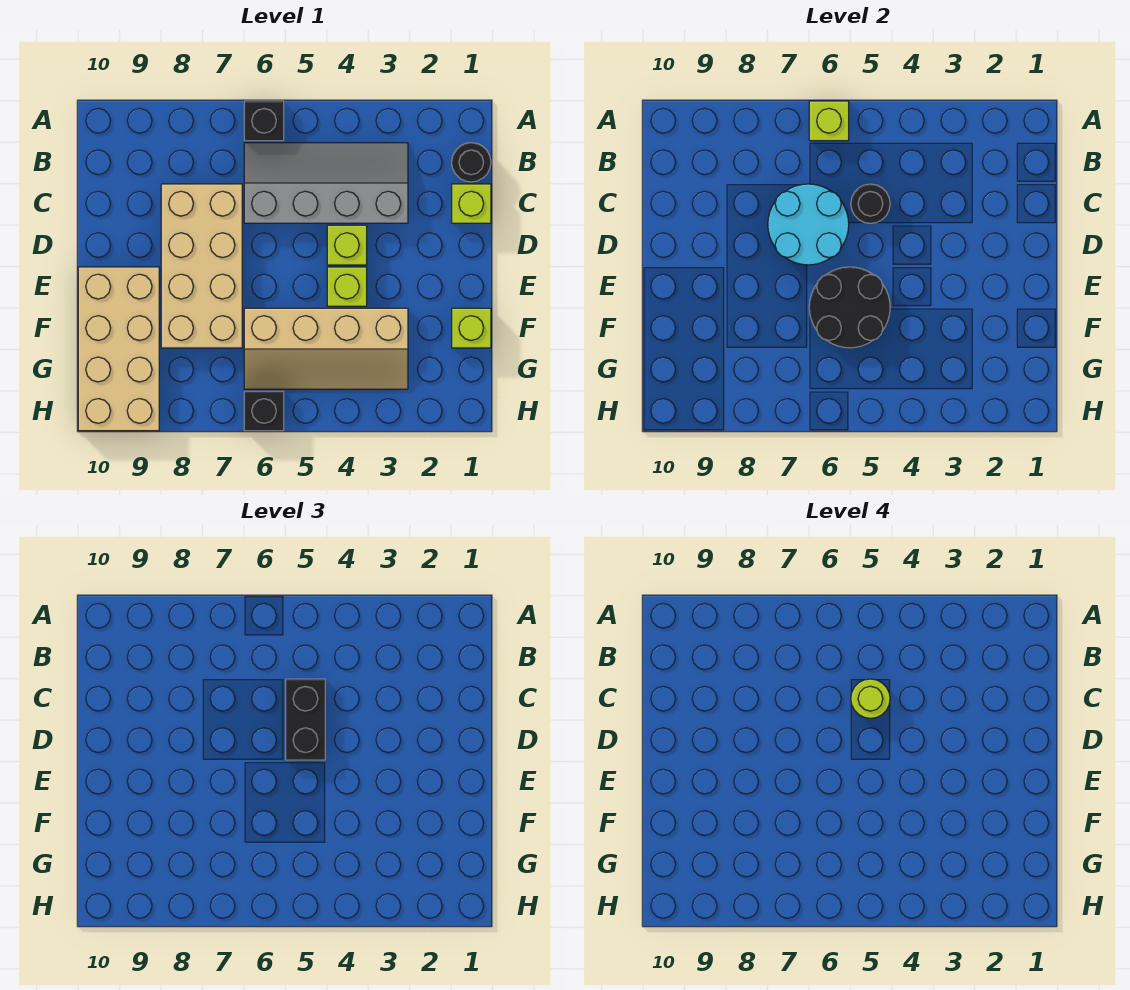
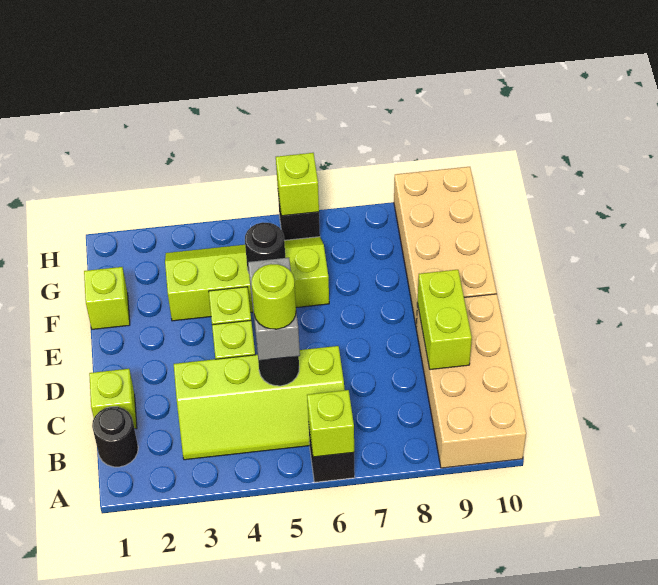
grey slope B3:C6 level 1 top C -> lime slope B3:C6 level 1 top C
black brick C5:D5 level 3 -> grey brick C5:D5 level 3
cyan round brick C6:D7 level 2 -> none
tan brick C7:F8 level 1 -> tan brick A9:D10 level 1
none -> lime brick C9:D9 level 2
black round brick E5:F6 level 2 -> black round brick F5 level 2
tan slope F3:G6 level 1 top F -> lime slope F3:G6 level 1 top F
none -> lime brick H6 level 2

